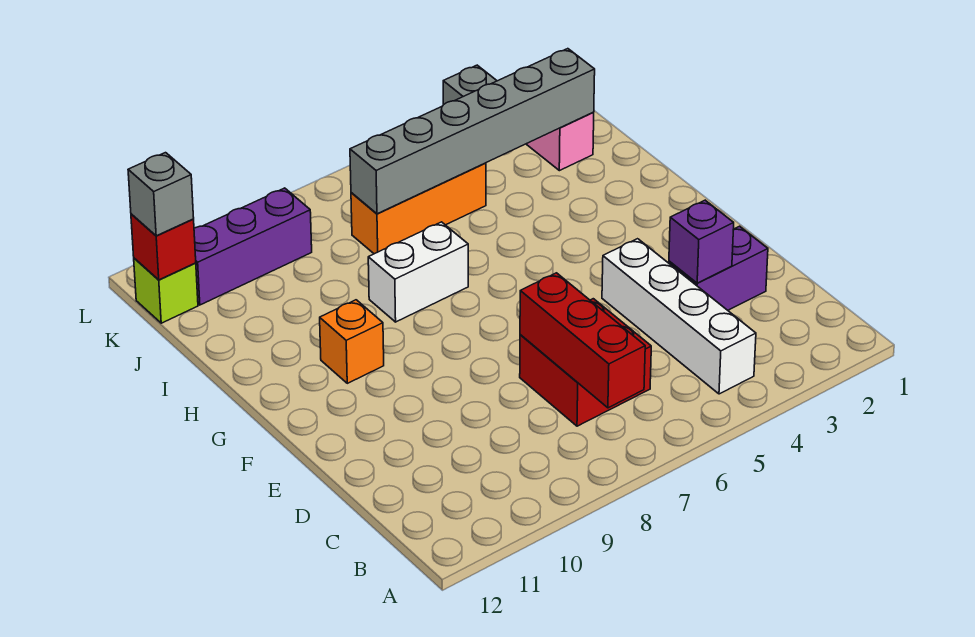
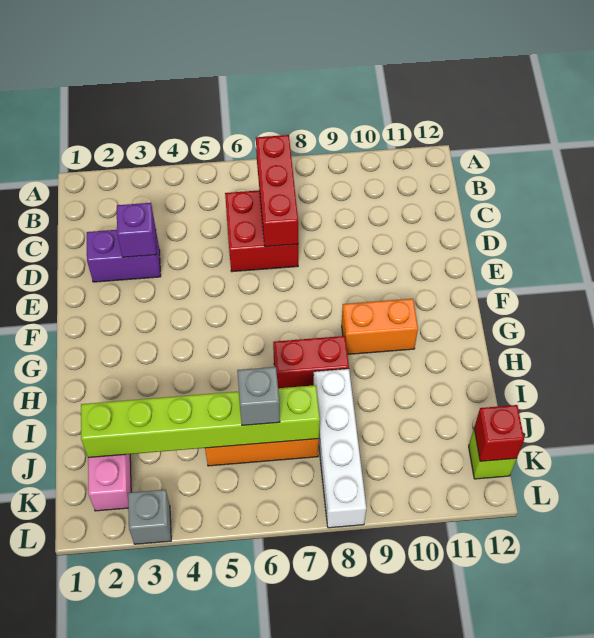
white brick B4:E4 level 1 -> white brick I8:L8 level 1
orange brick G10 level 1 -> orange brick G9:G10 level 1
white brick H7:H8 level 1 -> red brick H7:H8 level 1
grey brick J2:J7 level 2 -> lime brick J2:J7 level 2
purple brick K9:K11 level 1 -> none
grey brick K12 level 3 -> grey brick J6 level 3

